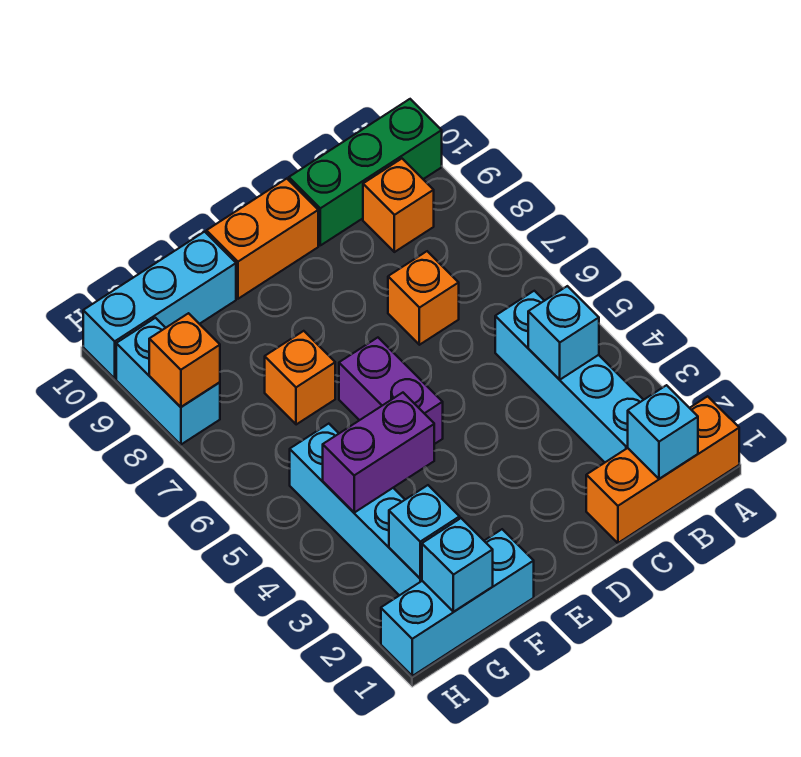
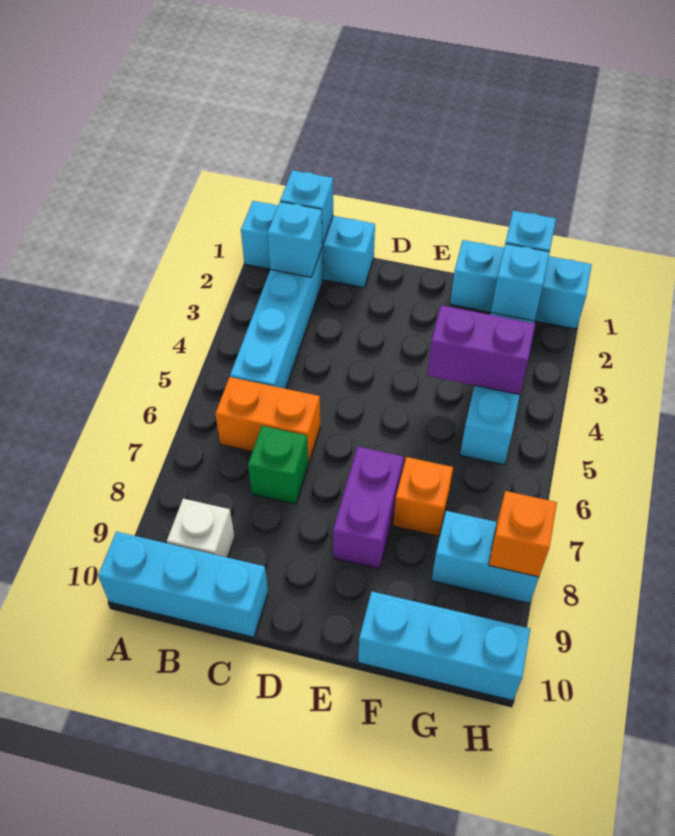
orange brick A1:C1 level 1 -> cyan brick A1:C1 level 1
green brick A10:C10 level 1 -> cyan brick A10:C10 level 1
cyan brick B4 level 2 -> cyan brick B2 level 2
orange brick B9 level 1 -> white brick B9 level 1
orange brick C7 level 1 -> green brick C7 level 1
orange brick D10:E10 level 1 -> orange brick B6:C6 level 1
purple brick E5:E6 level 1 -> purple brick E7:E8 level 1
cyan brick H8:H9 level 1 -> cyan brick G8:H8 level 1

